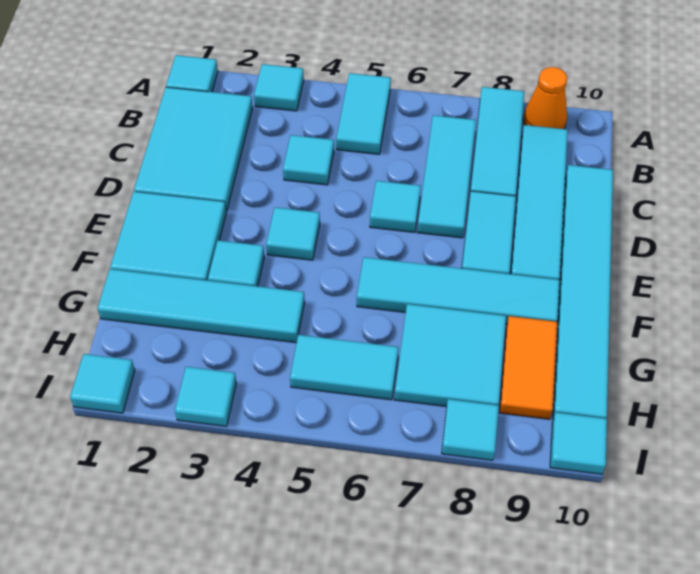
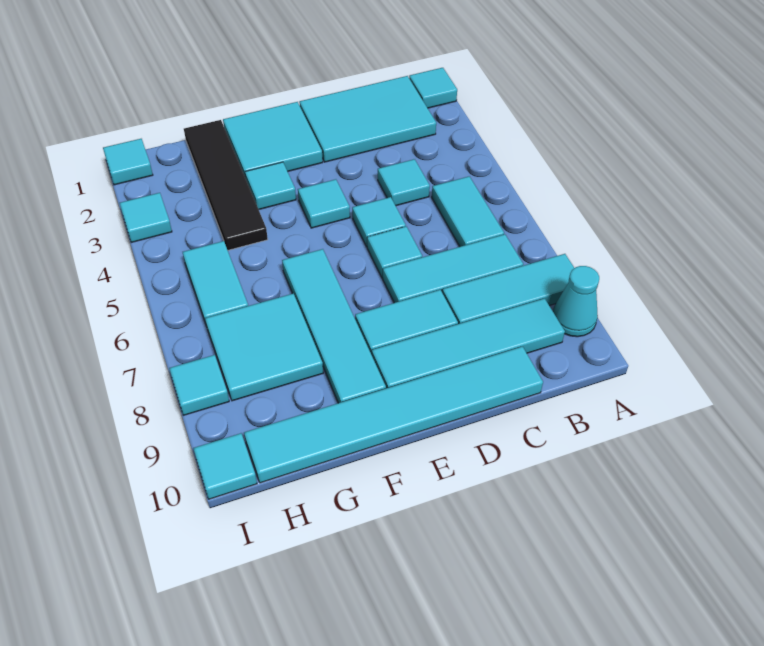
cyan tile A3 level 1 -> cyan tile D5 level 1
cyan tile A5:B5 level 1 -> cyan tile B5:B6 level 1
orange cone A9 level 1 -> cyan cone A9 level 1
cyan tile G1:G4 level 1 -> black tile G1:G4 level 1
orange tile G9:H9 level 1 -> none

